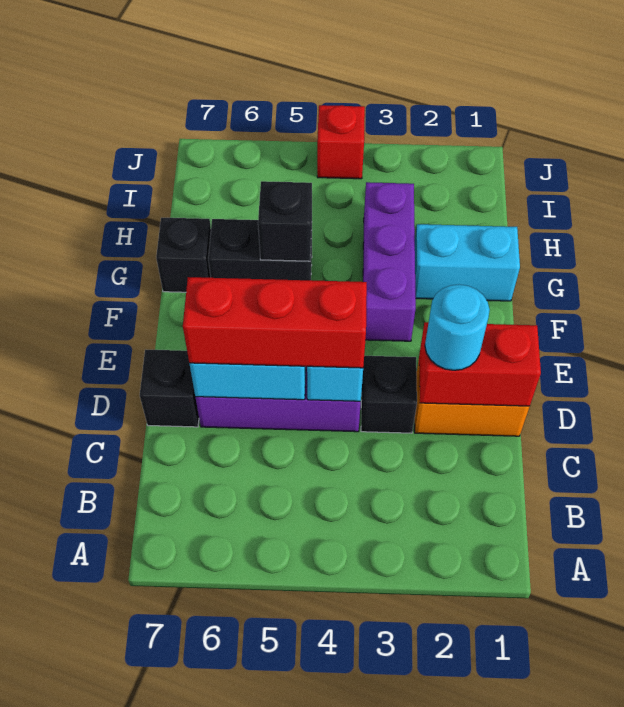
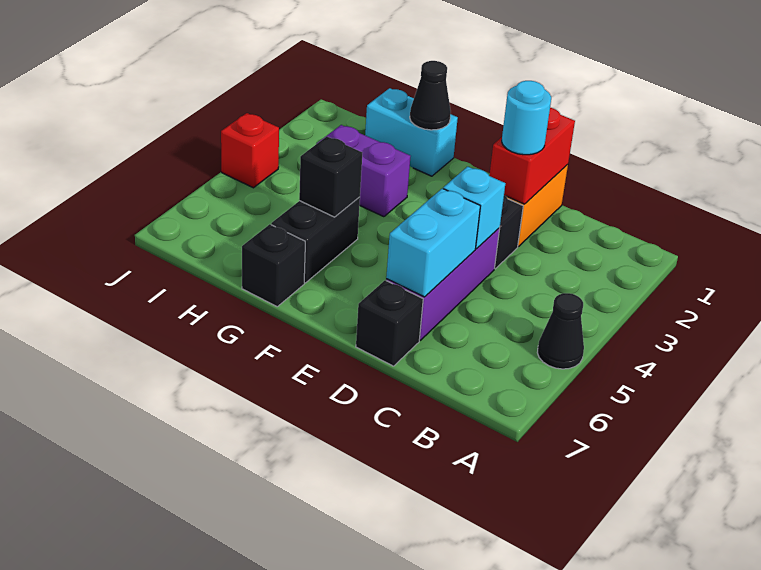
none -> black cone A5 level 1
red brick D4:D6 level 3 -> none
purple brick F3:H3 level 1 -> purple brick G3:H3 level 1
cyan brick G1:G2 level 1 -> cyan brick G1:H1 level 1
none -> black cone G1 level 2

